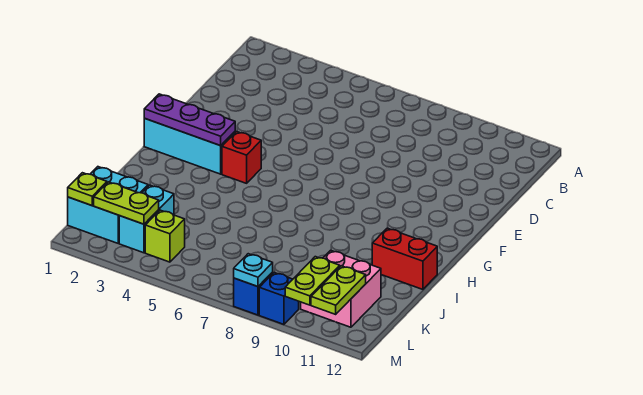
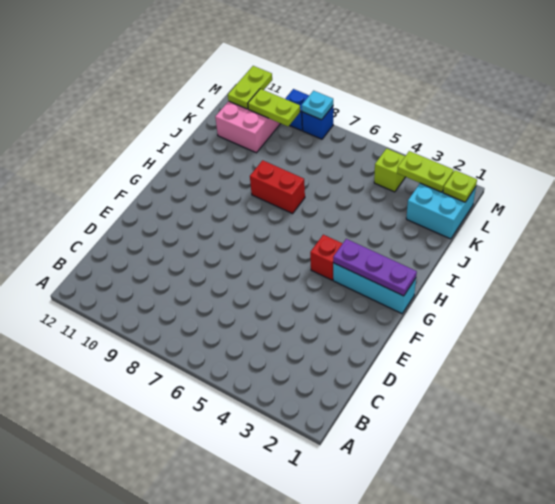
red brick I11:I12 level 1 -> red brick I7:I8 level 1
cyan brick K3:L3 level 1 -> none
lime plate L10:M10 level 2 -> lime plate L9:L10 level 2

